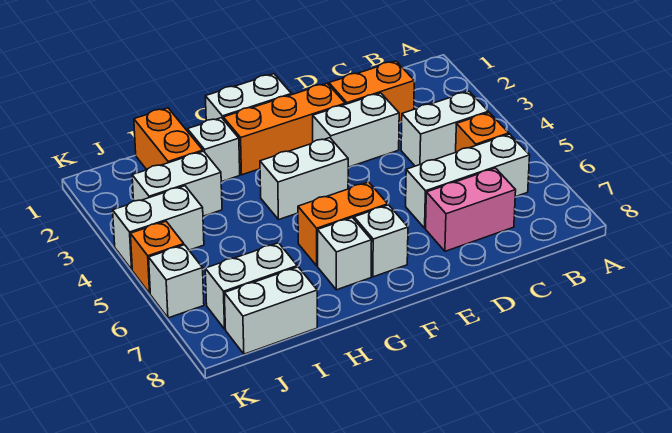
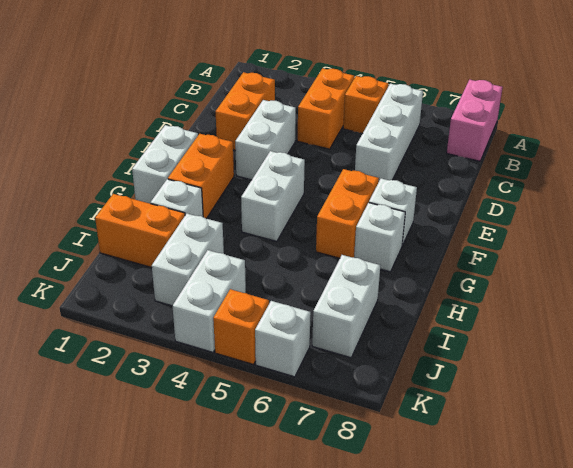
white brick B4:C4 level 1 -> orange brick B4:C4 level 1
pink brick C7:D7 level 1 -> pink brick A8:B8 level 1
orange brick E2:G2 level 1 -> orange brick F2:G2 level 1
white brick I8:J8 level 1 -> none

